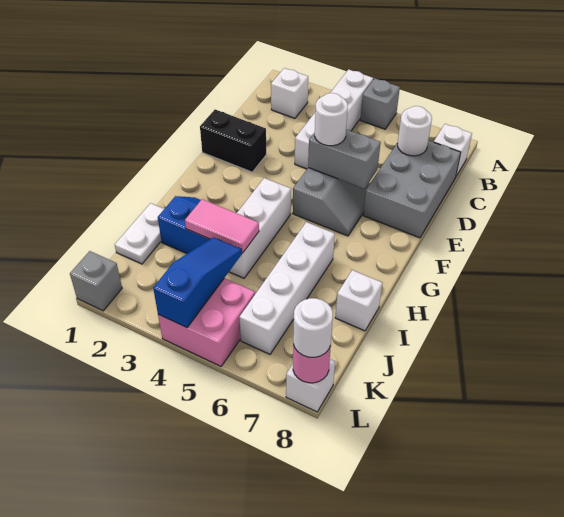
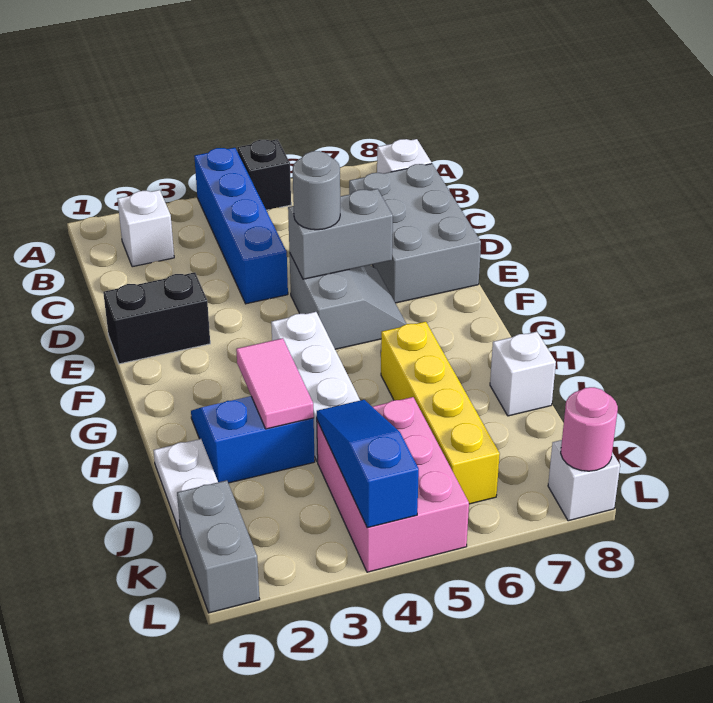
white brick A4:D4 level 1 -> blue brick A4:D4 level 1
grey brick A5 level 1 -> black brick A5 level 1
white round brick C7 level 2 -> none
white round brick E5 level 3 -> grey round brick E5 level 3
white brick H6:K6 level 1 -> yellow brick H6:K6 level 1
pink tile I3:I4 level 2 -> pink tile H3:I3 level 2
pink brick K4:L5 level 1 -> pink brick J4:L5 level 1
grey brick L1 level 1 -> grey brick K1:L1 level 1
white round brick L8 level 3 -> none

